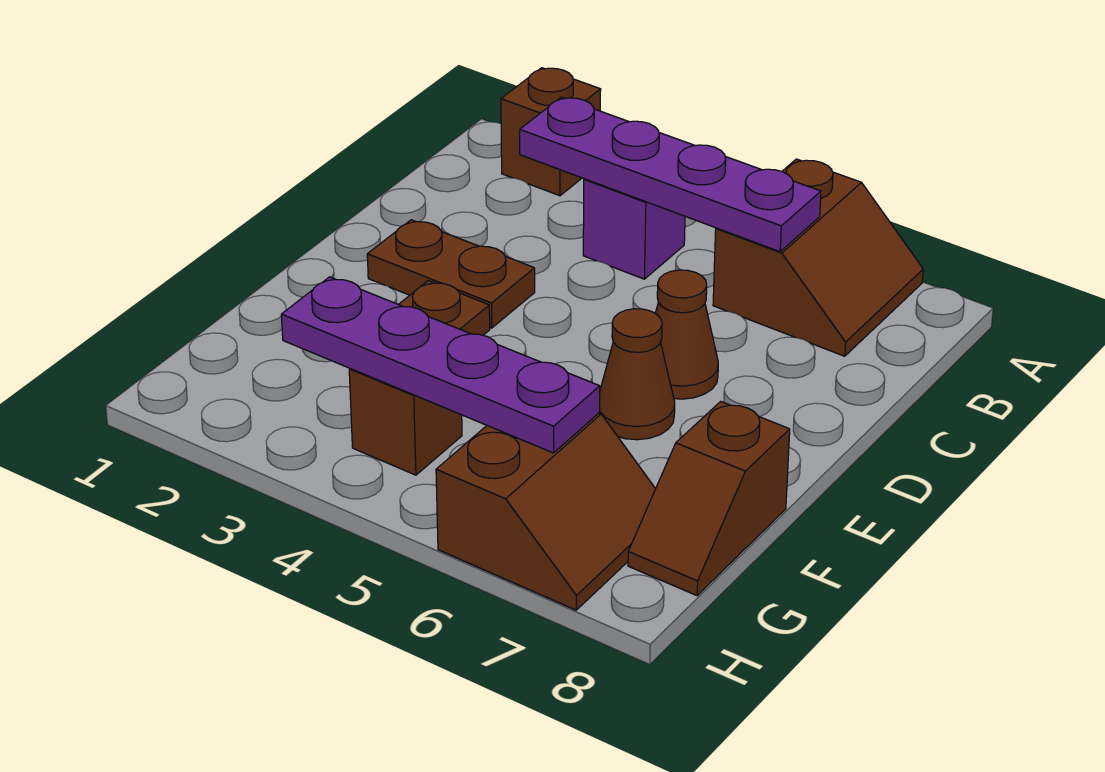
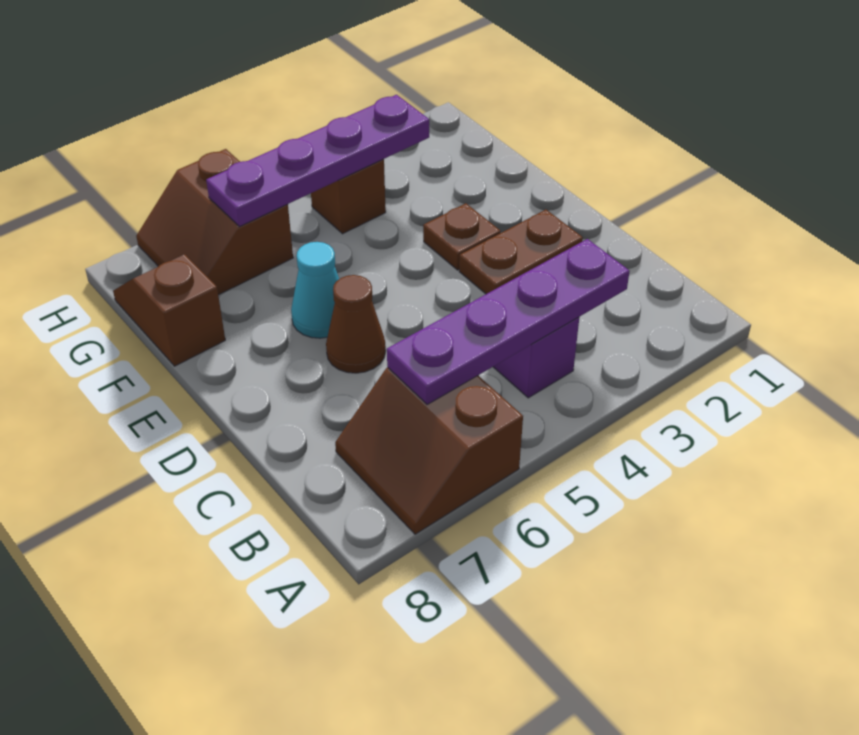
brown brick A2 level 1 -> none
brown cone E6 level 1 -> cyan cone E6 level 1

